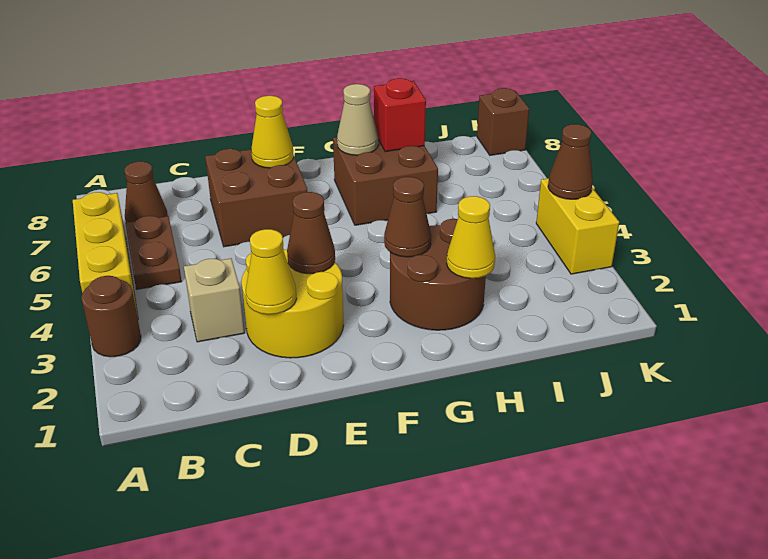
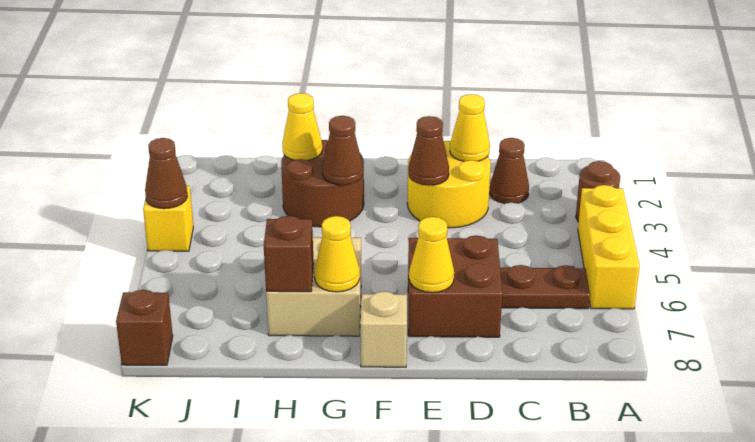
brown plate B5:B6 level 1 -> brown plate B6:C6 level 1
brown cone B7 level 1 -> brown cone C2 level 1
tan brick C3 level 1 -> tan brick F8 level 1
brown brick G6:H7 level 1 -> tan brick G6:H7 level 1
tan cone G7 level 2 -> yellow cone G7 level 2
red brick H7 level 2 -> brown brick H7 level 2
yellow brick K3:K4 level 1 -> yellow brick K4 level 1

